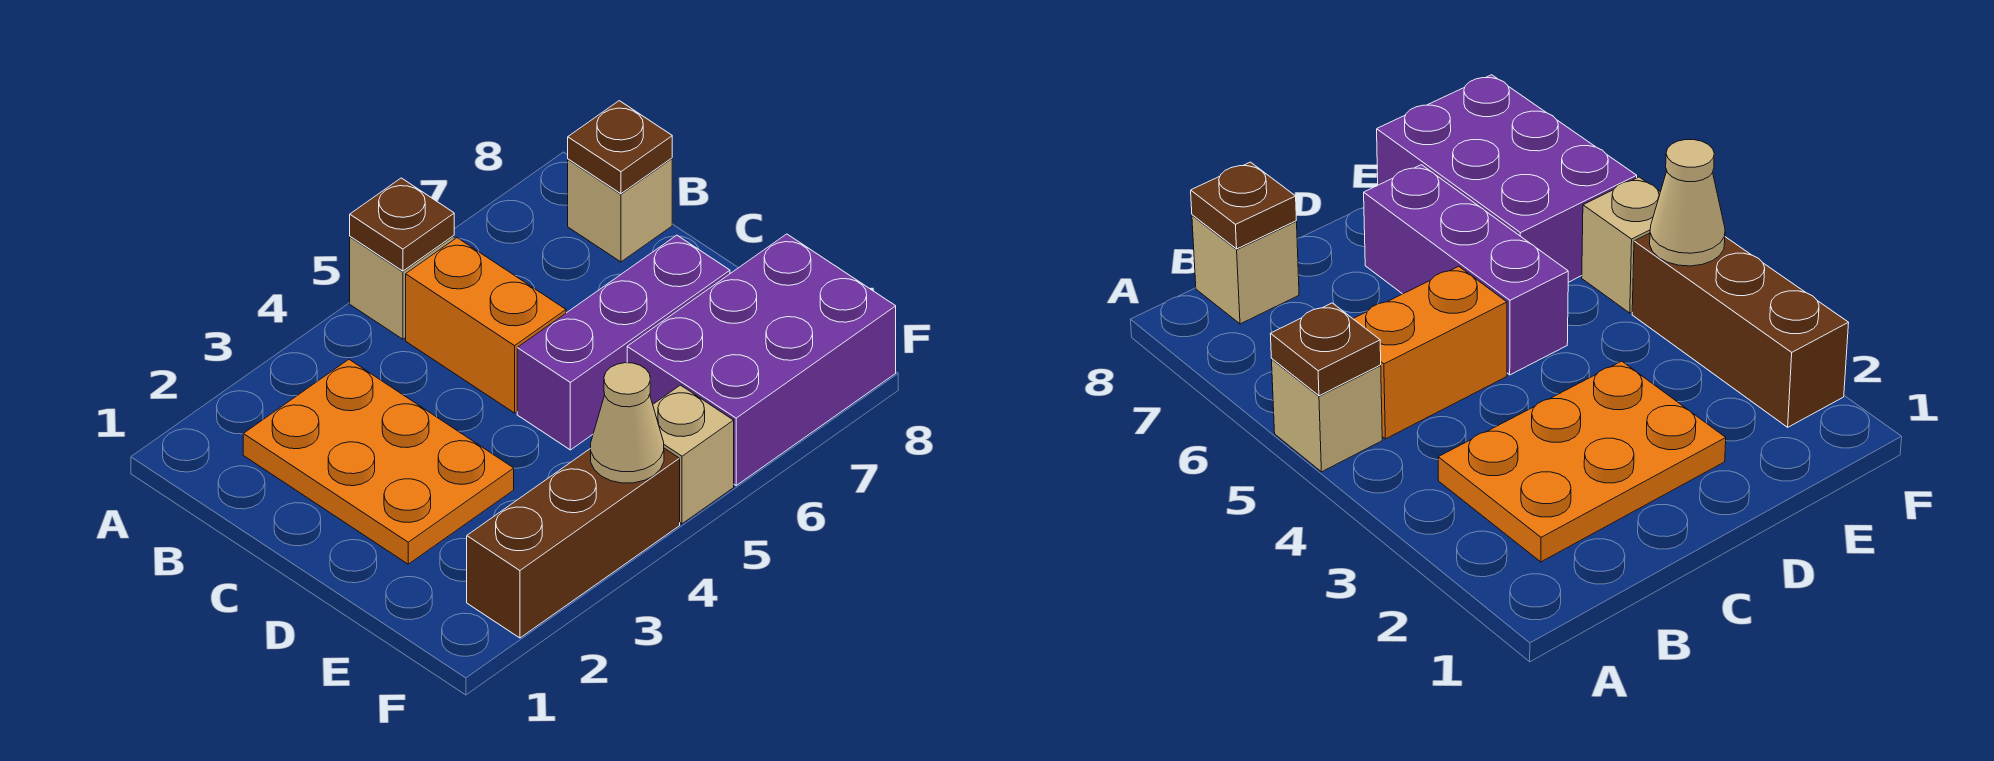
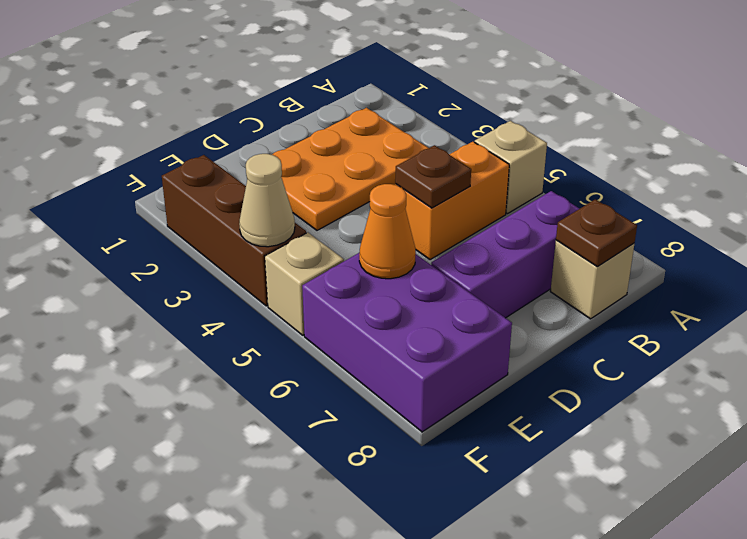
brown plate A5 level 2 -> brown plate C5 level 2
purple brick D5:D7 level 1 -> purple brick B7:D7 level 1
none -> orange cone E6 level 2

